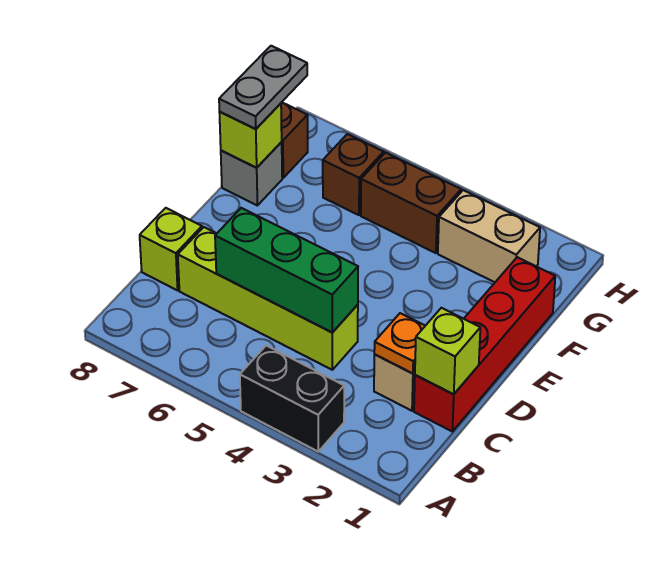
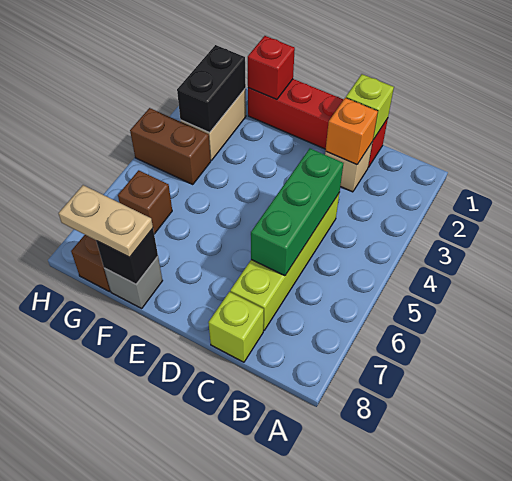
black brick A3:A4 level 1 -> black brick G2:G3 level 2
orange plate C2 level 2 -> orange brick C2 level 2
none -> red brick F1 level 2
lime brick F8 level 2 -> black brick F8 level 2
grey plate F8:G8 level 3 -> tan plate F8:G8 level 3
brown brick G4:G5 level 1 -> brown brick G4:H4 level 1

